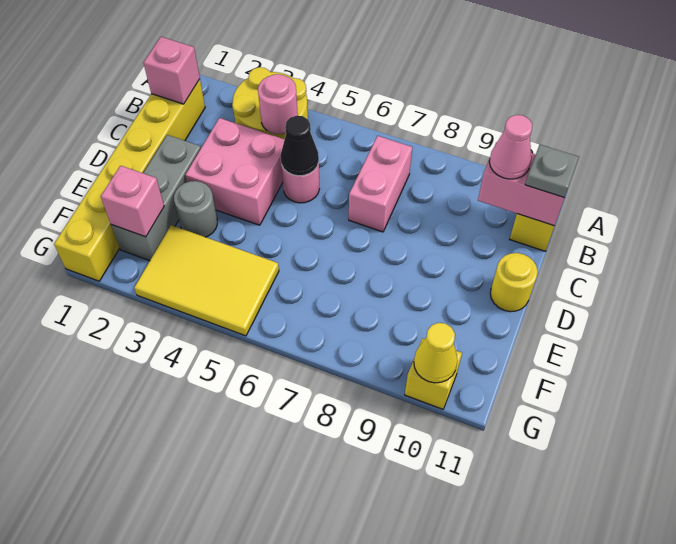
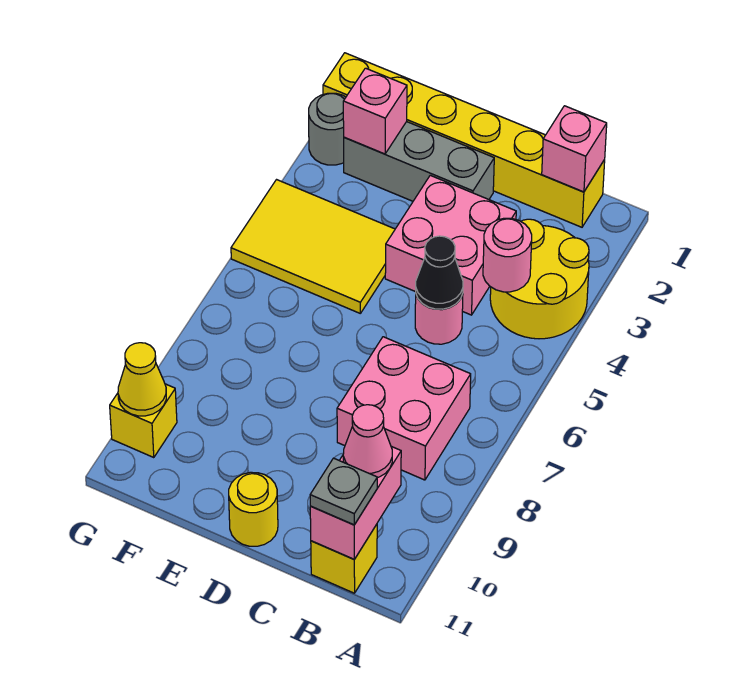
pink brick B7:C7 level 1 -> pink brick B7:C8 level 1
grey round brick E3 level 1 -> grey round brick G2 level 1
yellow tile F3:G5 level 1 -> yellow tile E4:G5 level 1

